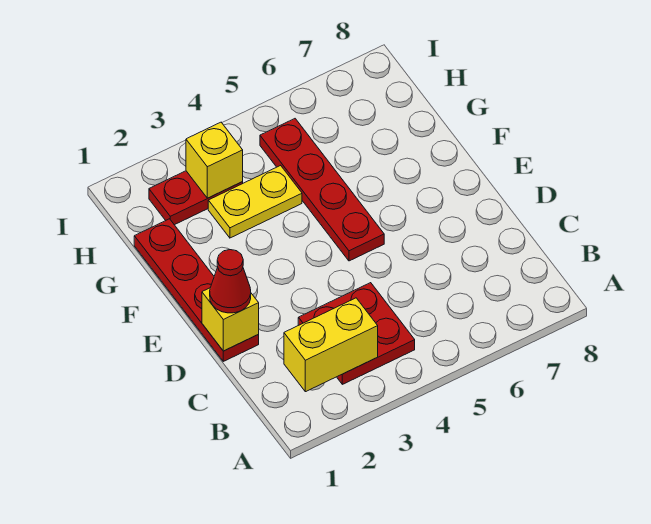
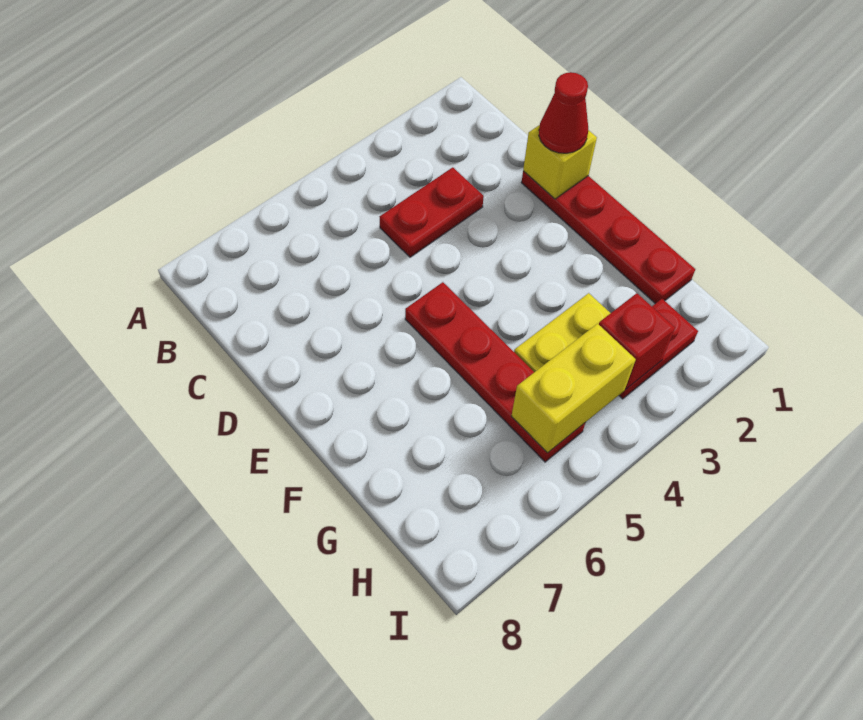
yellow brick B2:B3 level 2 -> yellow brick H4:H5 level 2
red plate B3:C4 level 1 -> red plate C3:C4 level 1
yellow brick H3 level 2 -> red brick H3 level 2

